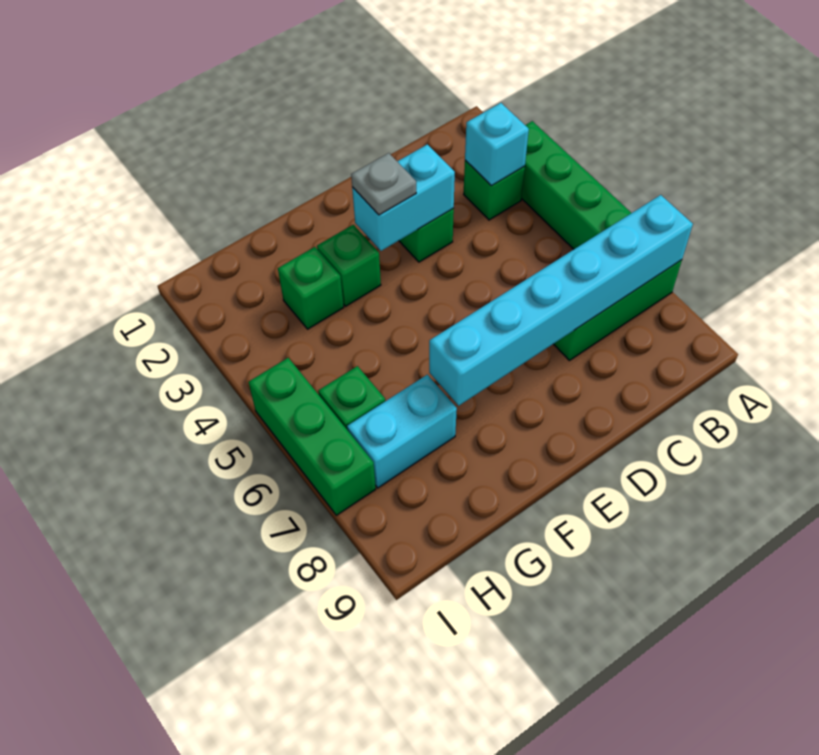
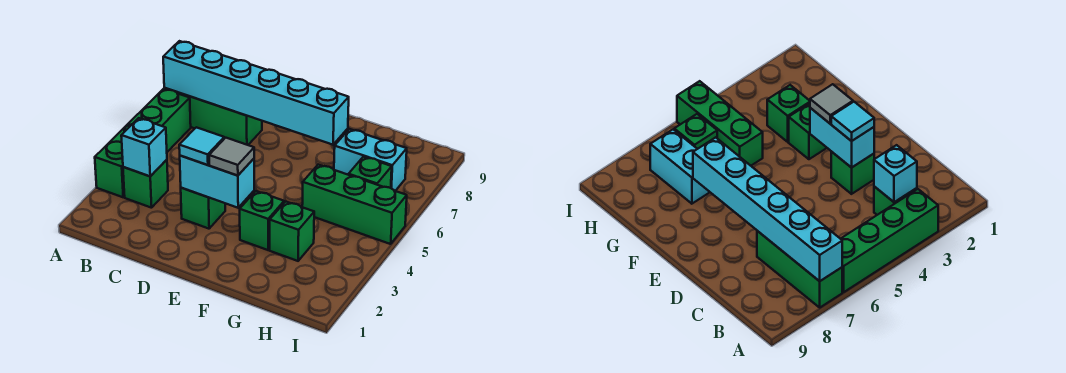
none -> cyan tile D3 level 3
grey plate E3 level 3 -> grey tile E3 level 3
green brick I5:I7 level 1 -> green brick G5:I5 level 1

